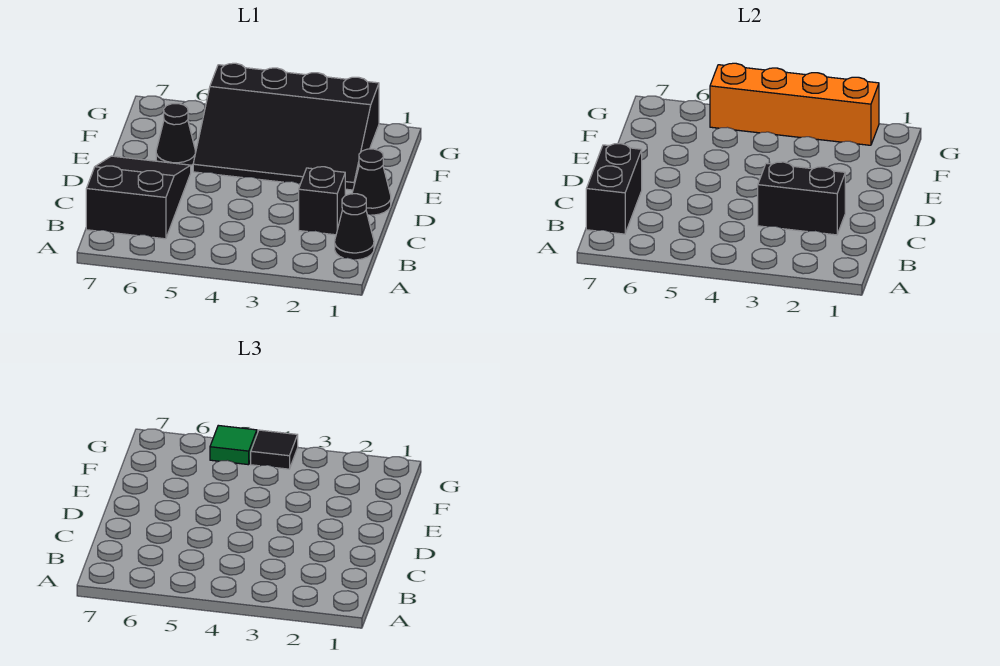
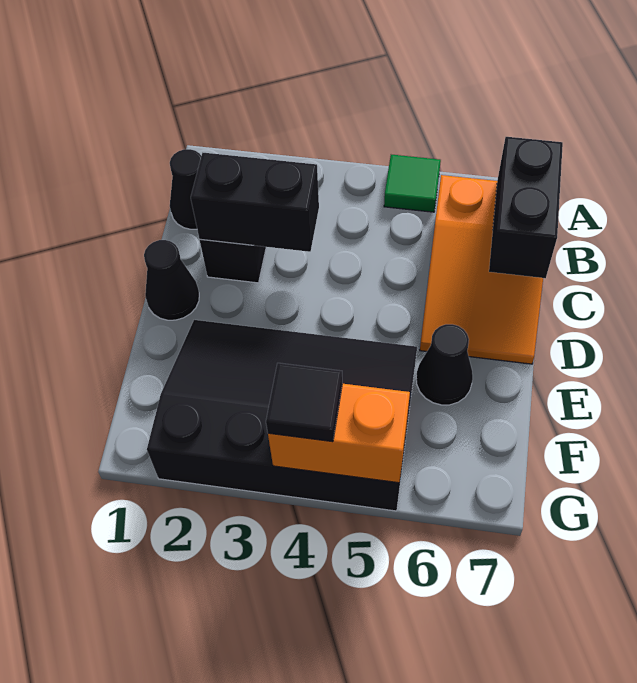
black slope B6:D7 level 1 top B -> orange slope B6:D7 level 1 top B
orange brick G2:G5 level 2 -> orange brick G4:G5 level 2
green tile G5 level 3 -> green tile A5 level 1

